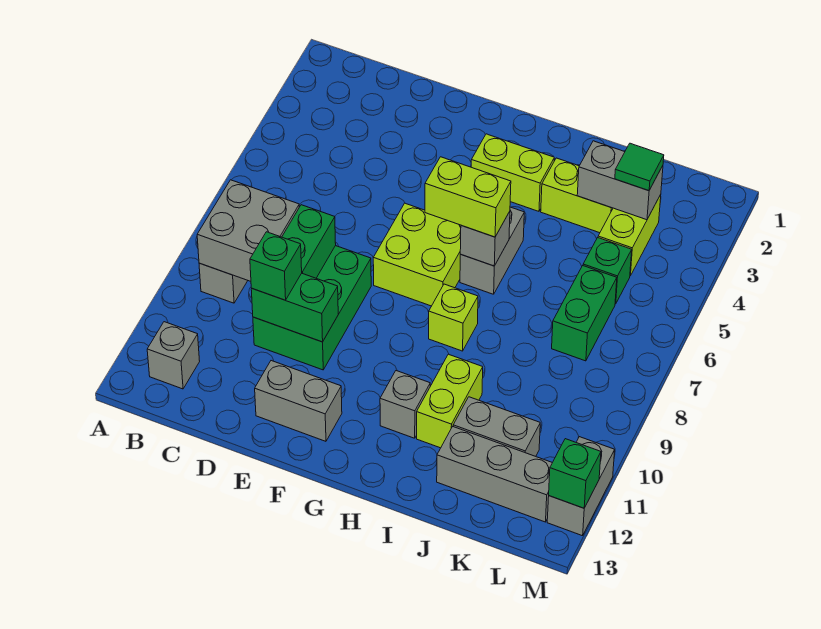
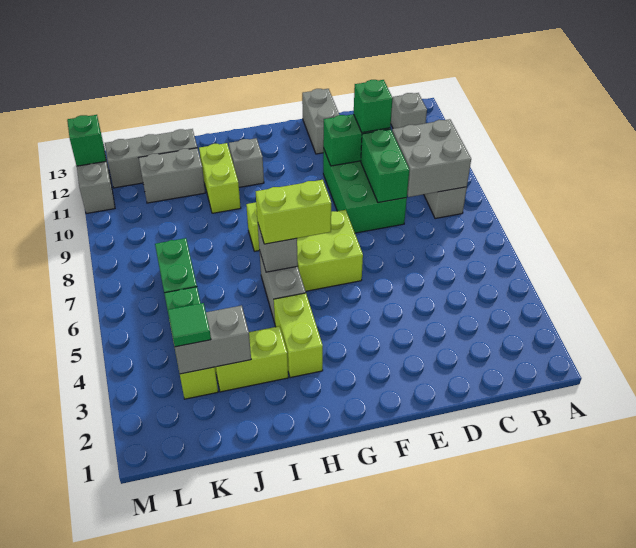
grey brick E12:F12 level 1 -> grey brick E12:E13 level 1
lime brick G3:H3 level 1 -> lime brick H3:H4 level 1

